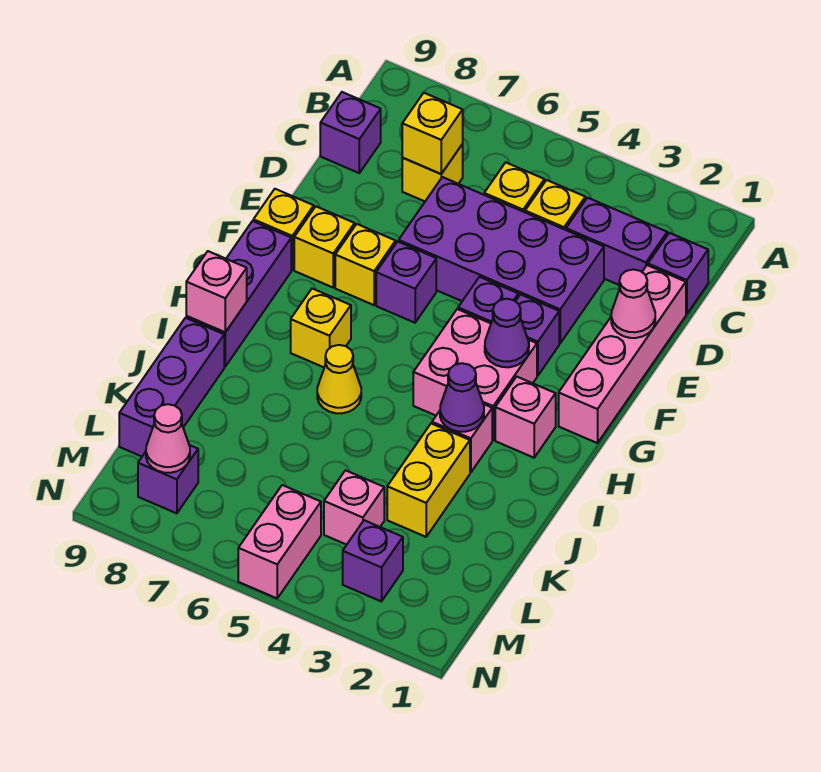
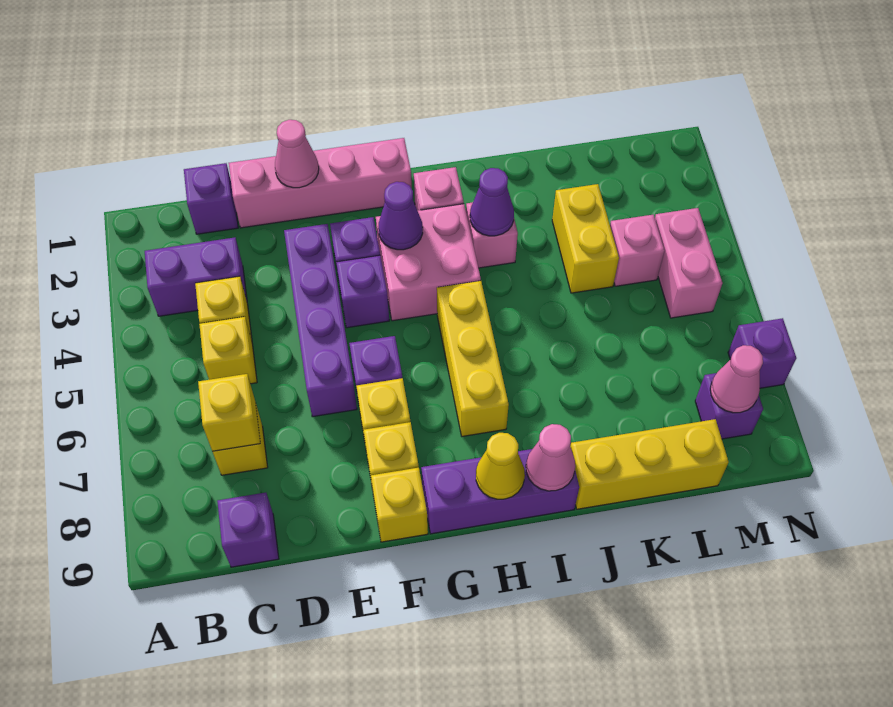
purple brick C2:C3 level 1 -> purple brick B3:C3 level 1
purple brick D3:E6 level 1 -> purple brick E3:E6 level 1
yellow brick H7 level 1 -> yellow brick H5:H7 level 1
yellow cone I6 level 1 -> yellow cone H9 level 2
pink brick I9 level 2 -> pink cone I9 level 2
yellow brick J3:K3 level 1 -> yellow brick K3:K4 level 1
purple brick J9:L9 level 1 -> yellow brick J9:L9 level 1
purple brick M3 level 1 -> purple brick N7 level 1
pink brick M5:N5 level 1 -> pink brick M4:M5 level 1

